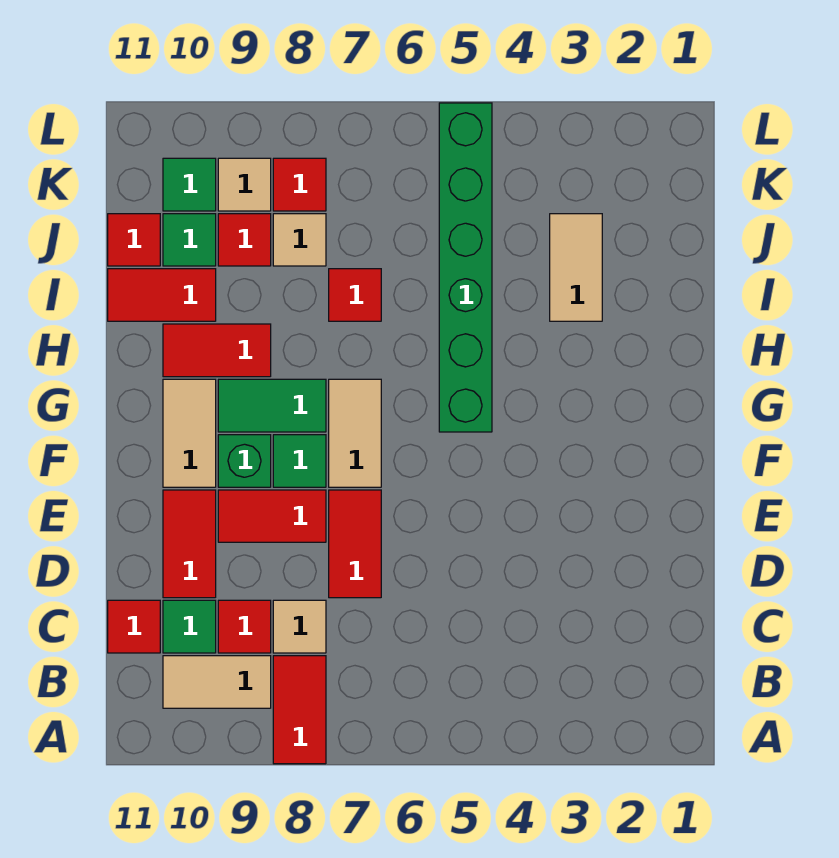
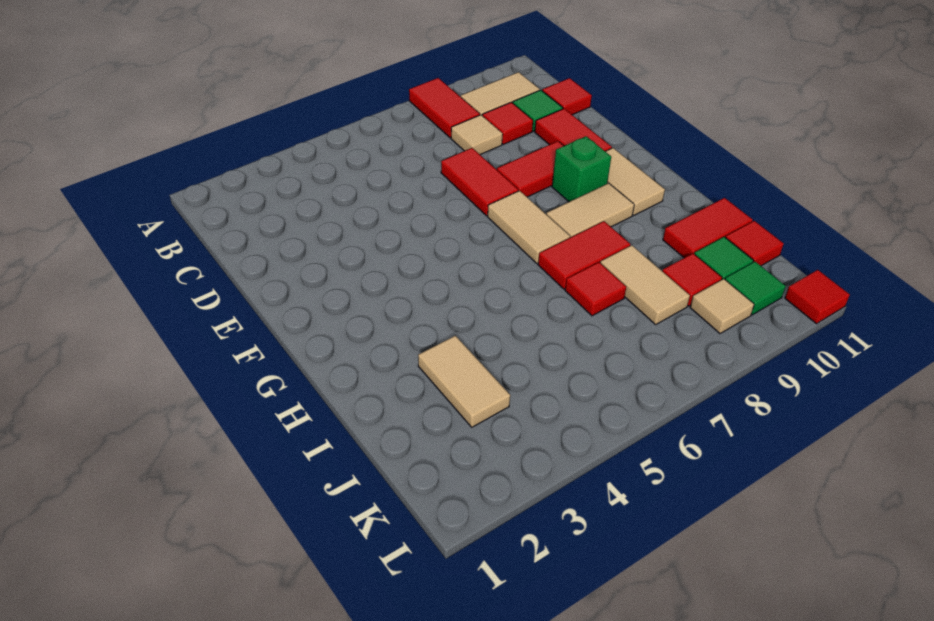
green tile F8 level 1 -> none
green brick G5:L5 level 1 -> none
green tile G8:G9 level 1 -> tan tile G8:G9 level 1
red tile H9:H10 level 1 -> red tile H7:H8 level 1
tan tile J8 level 1 -> tan tile I8:J8 level 1
red tile K8 level 1 -> red tile L11 level 1

